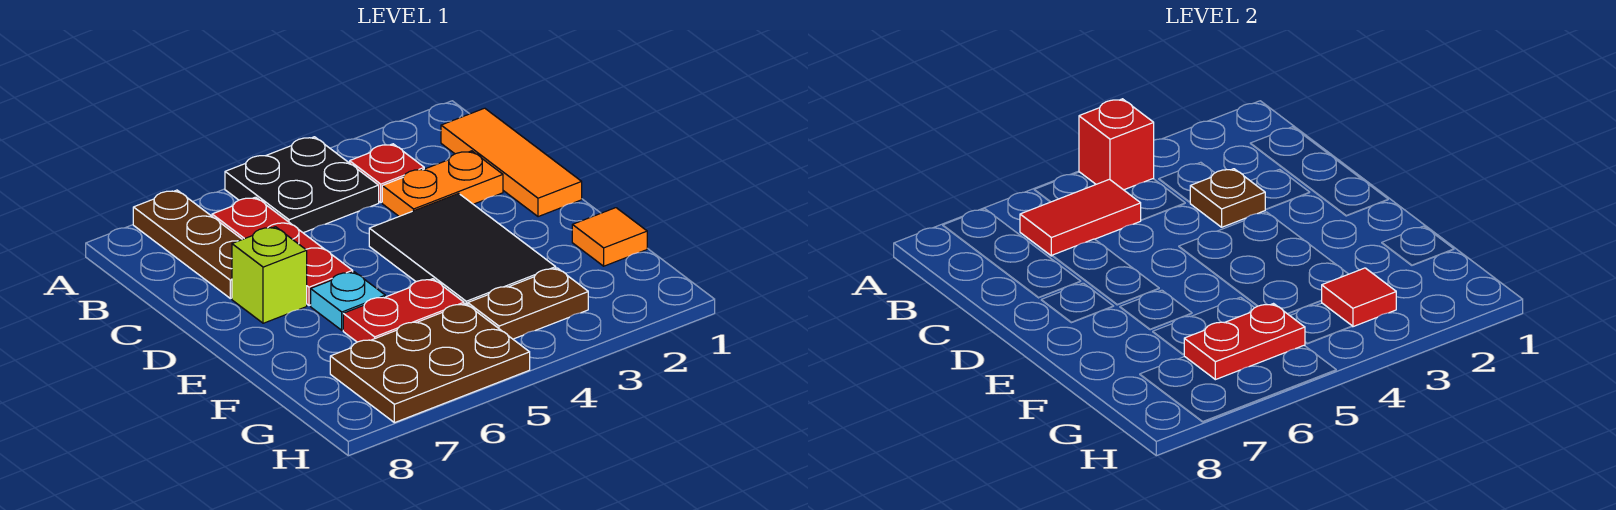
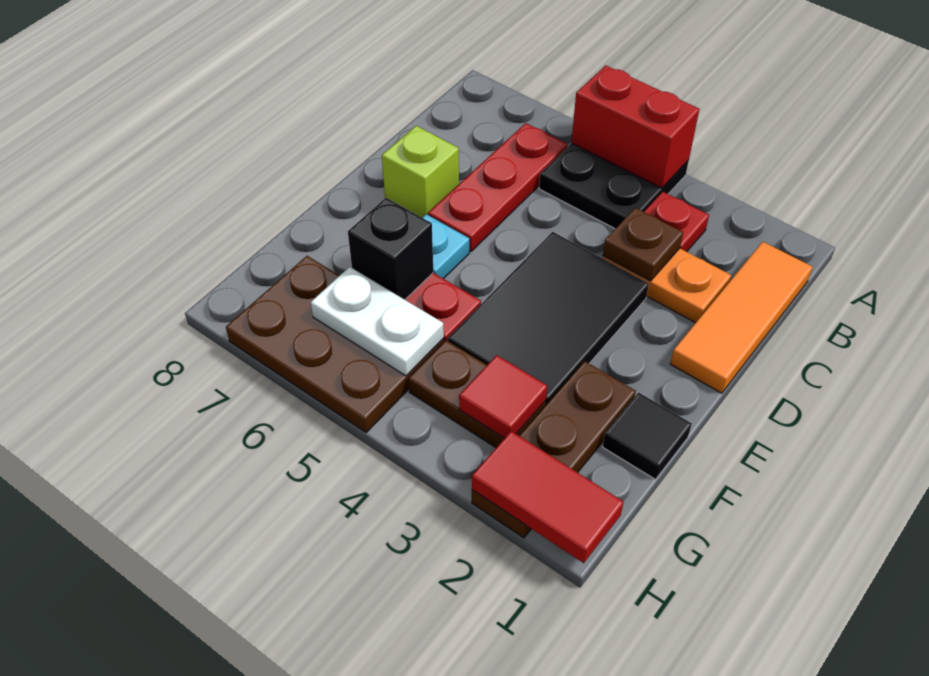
red brick A4 level 2 -> red brick A4:A5 level 2
brown plate A7:C7 level 1 -> brown plate F2:H2 level 1
red tile B5:B6 level 2 -> red tile H1:H2 level 2
orange tile F1 level 1 -> black tile F1 level 1
none -> black brick F6 level 2
red plate G5:G6 level 2 -> white plate G5:G6 level 2

